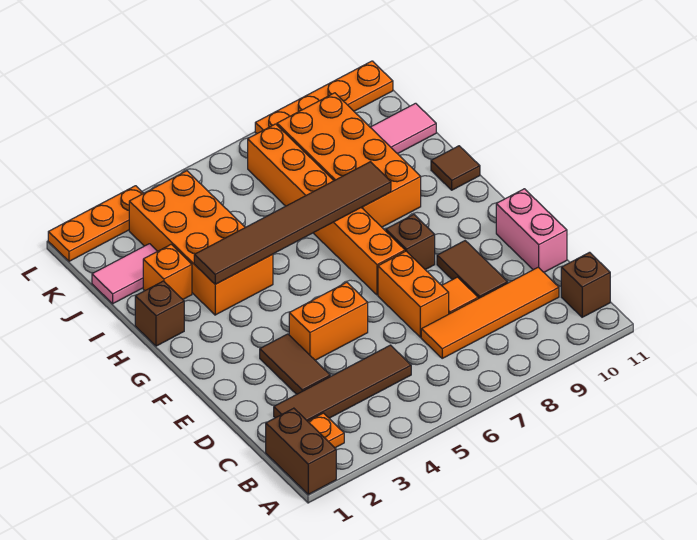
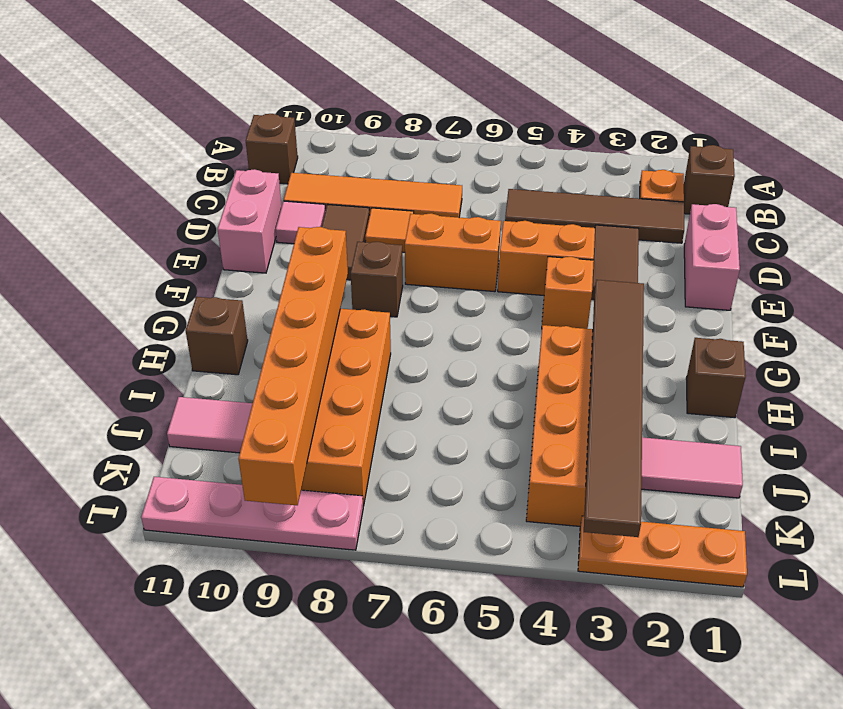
brown brick A1:B1 level 1 -> brown brick B1 level 1
none -> pink brick D1:E1 level 1
orange brick D7:E7 level 1 -> orange brick E6:E7 level 1
none -> pink tile D10 level 1
orange brick F7:K7 level 1 -> orange brick G9:L9 level 2
brown tile H3:H8 level 2 -> brown tile G3:L3 level 2
brown tile H11 level 1 -> brown brick H11 level 1
orange brick I2 level 1 -> orange brick F4 level 1
orange plate L8:L11 level 1 -> pink plate L8:L11 level 1

